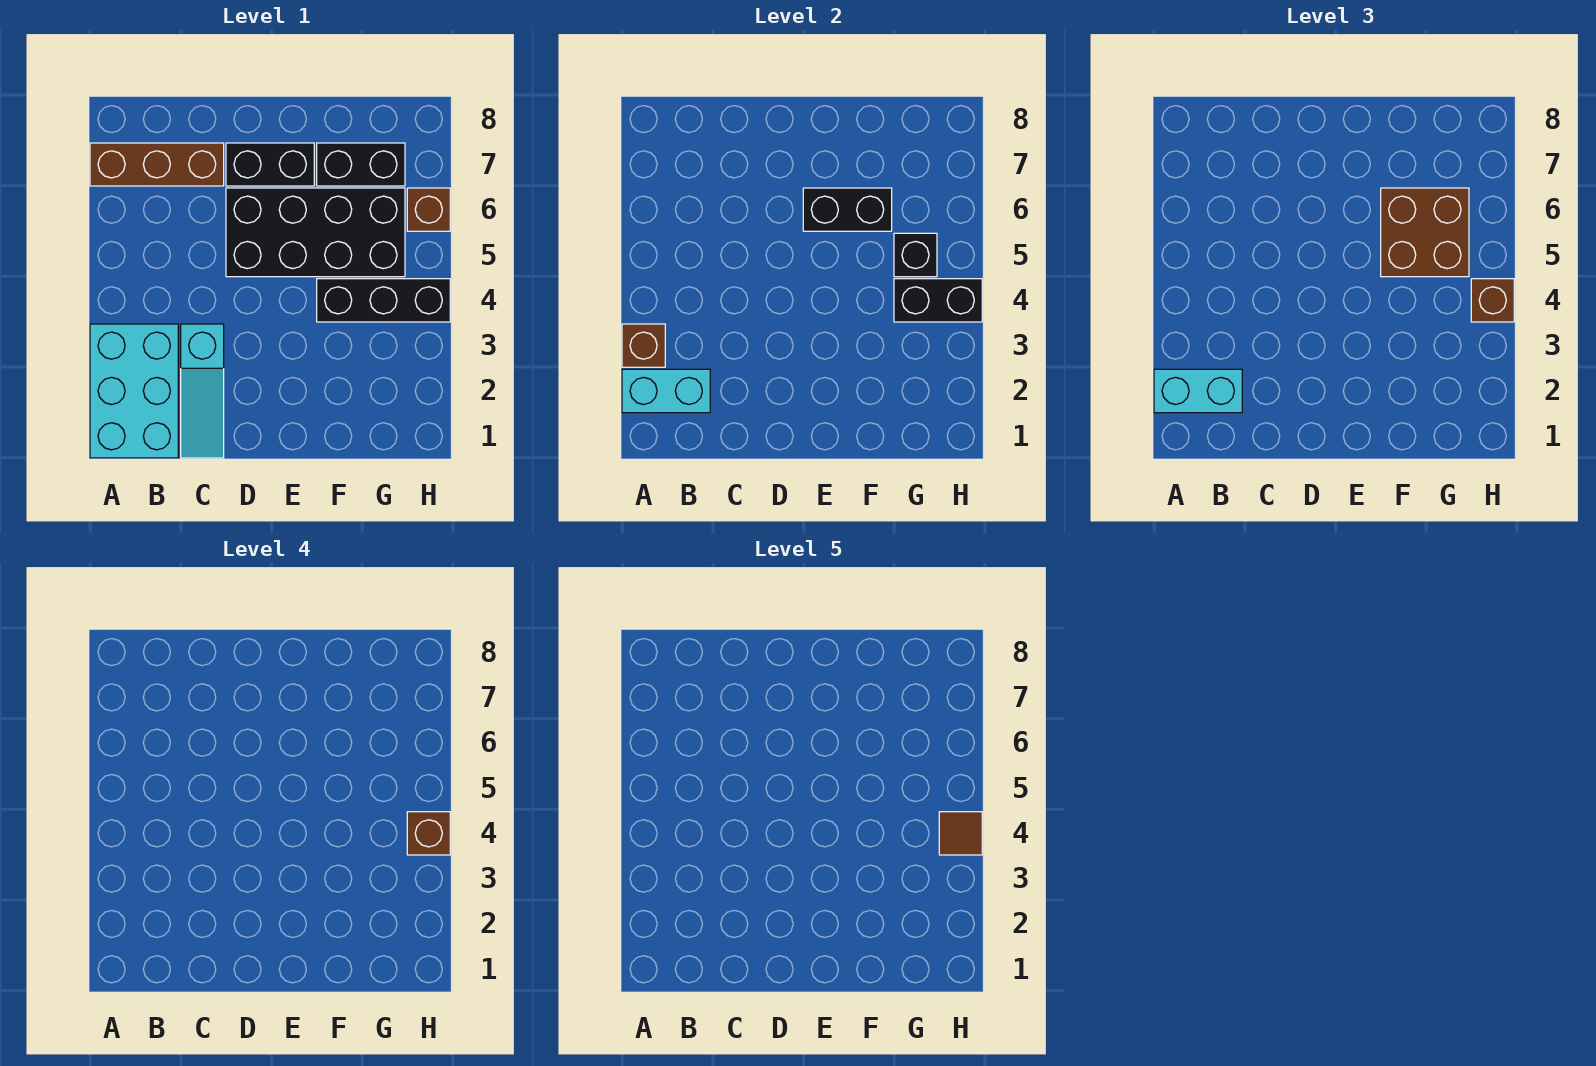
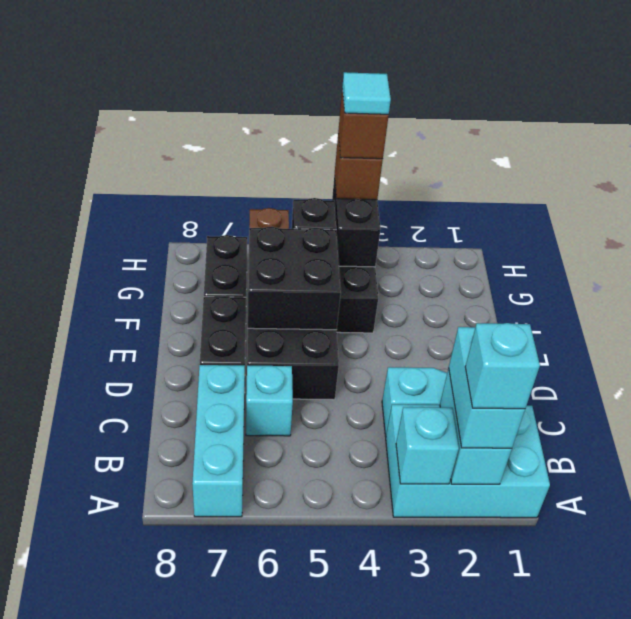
none -> cyan brick A2 level 4
brown brick A3 level 2 -> cyan brick A3 level 2
brown brick A7:C7 level 1 -> cyan brick A7:C7 level 1
none -> cyan brick C6 level 1
black brick E6:F6 level 2 -> black brick E5:F6 level 2
brown brick F5:G6 level 3 -> none
brown tile H4 level 5 -> cyan tile H4 level 5

